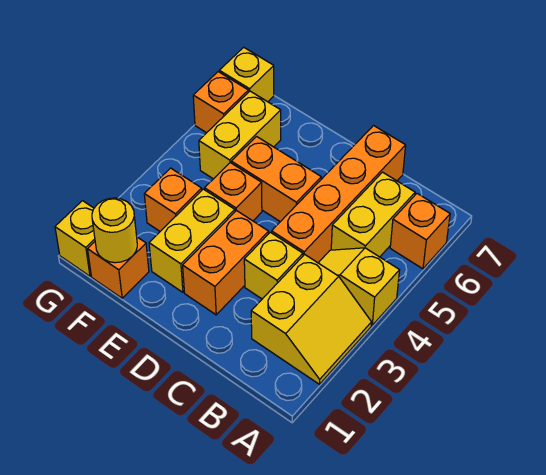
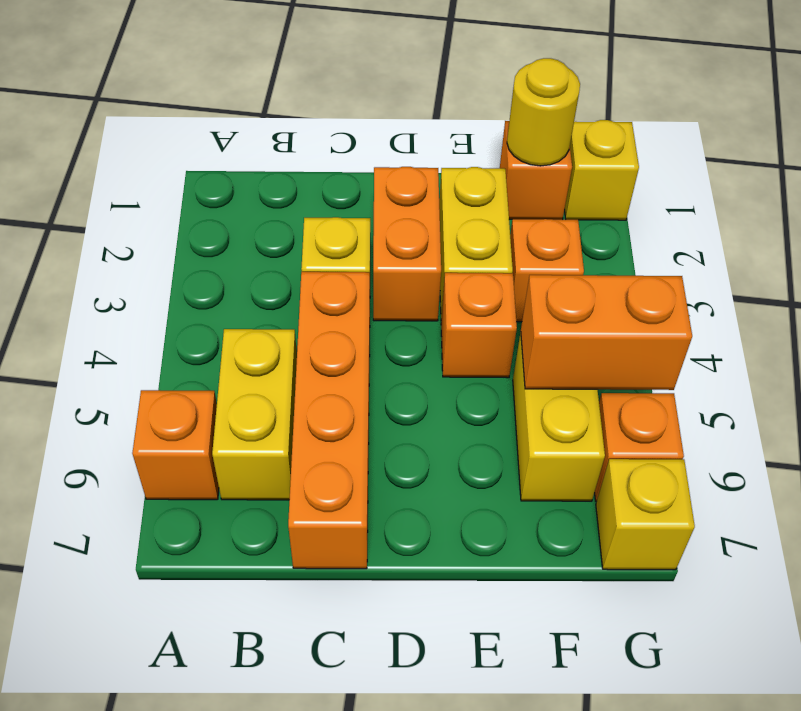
yellow slope A2:B3 level 1 top B -> none
yellow slope A4:B4 level 1 top A -> none
orange brick D5:E5 level 1 -> orange brick F5:G5 level 2

